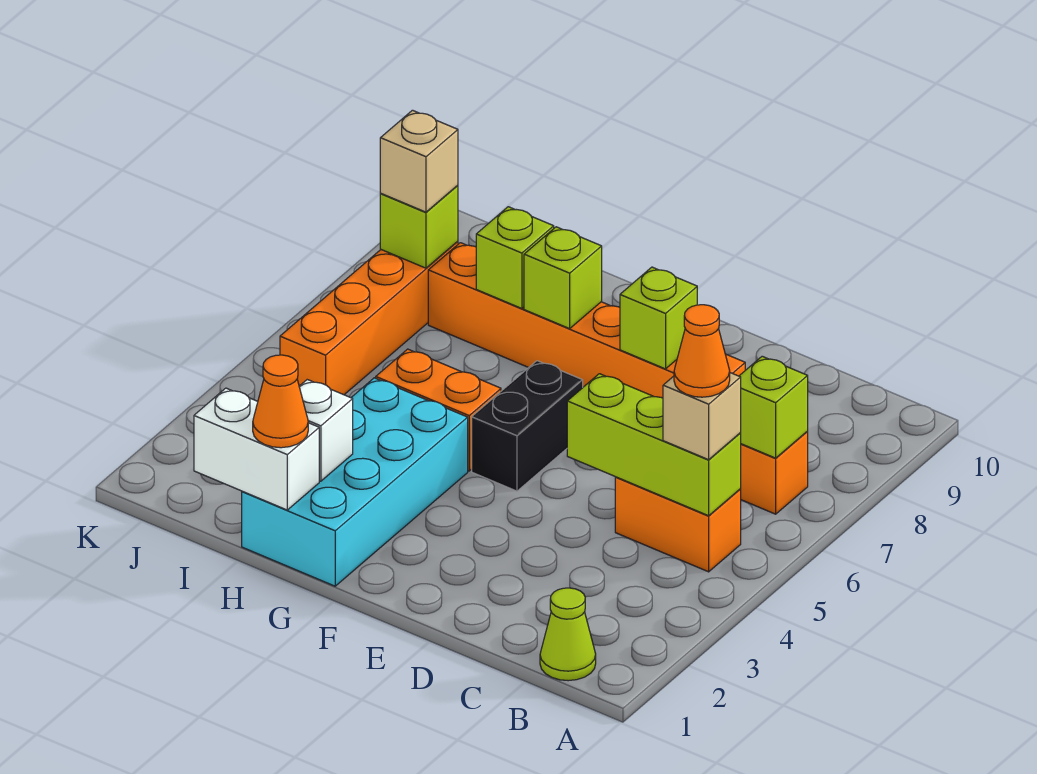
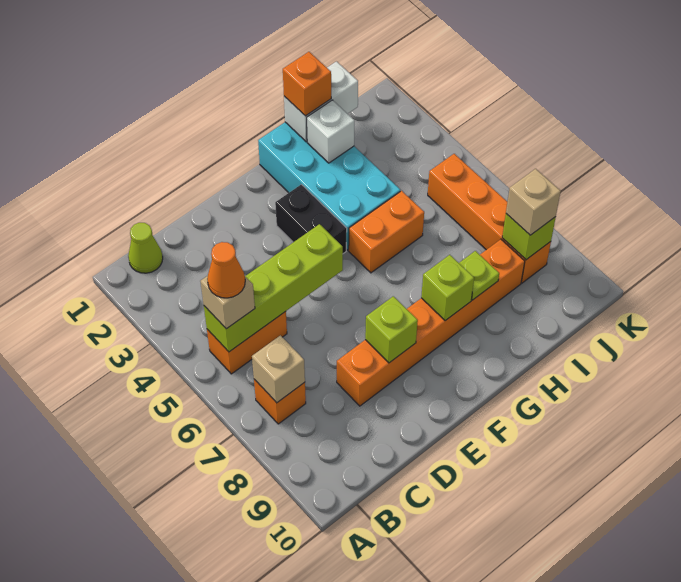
lime brick B5:D5 level 2 -> lime brick B5:E5 level 2
lime brick B7 level 2 -> tan brick B7 level 2
black brick F5:F6 level 1 -> black brick F3:F4 level 1
orange cone H1 level 3 -> orange brick H1 level 3
lime brick H8 level 2 -> lime plate H8 level 2

